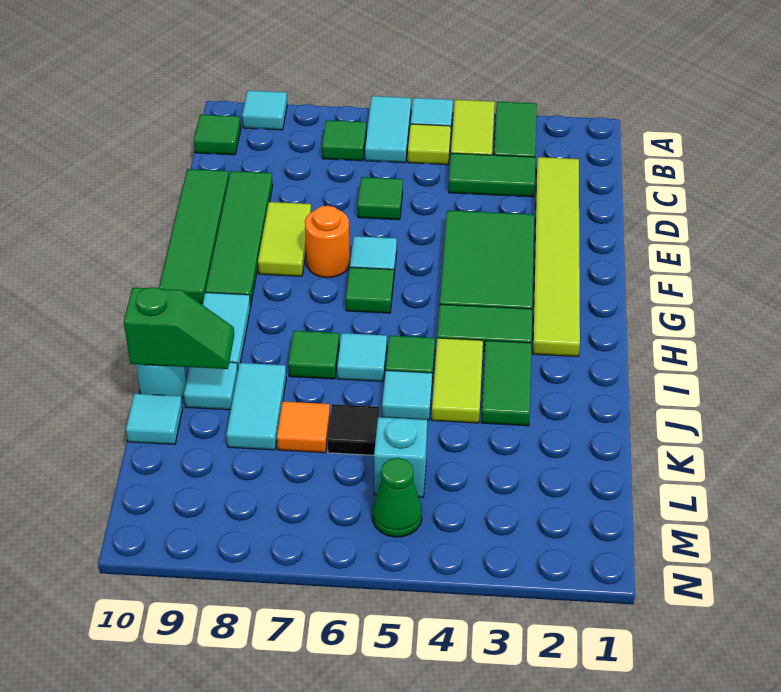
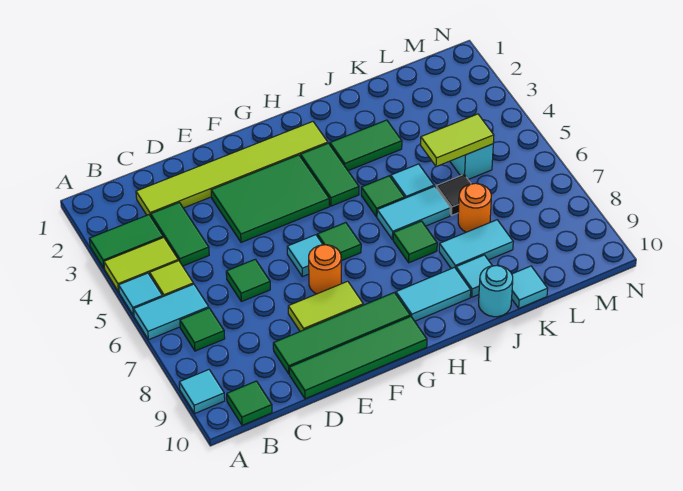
lime tile I4:J4 level 1 -> lime tile K5:L5 level 2
cyan tile I6 level 1 -> cyan tile I6:J6 level 1
green slope J9:J10 level 2 top 10 -> none
orange tile K7 level 1 -> orange round brick K7 level 1
green cone M5 level 1 -> none

